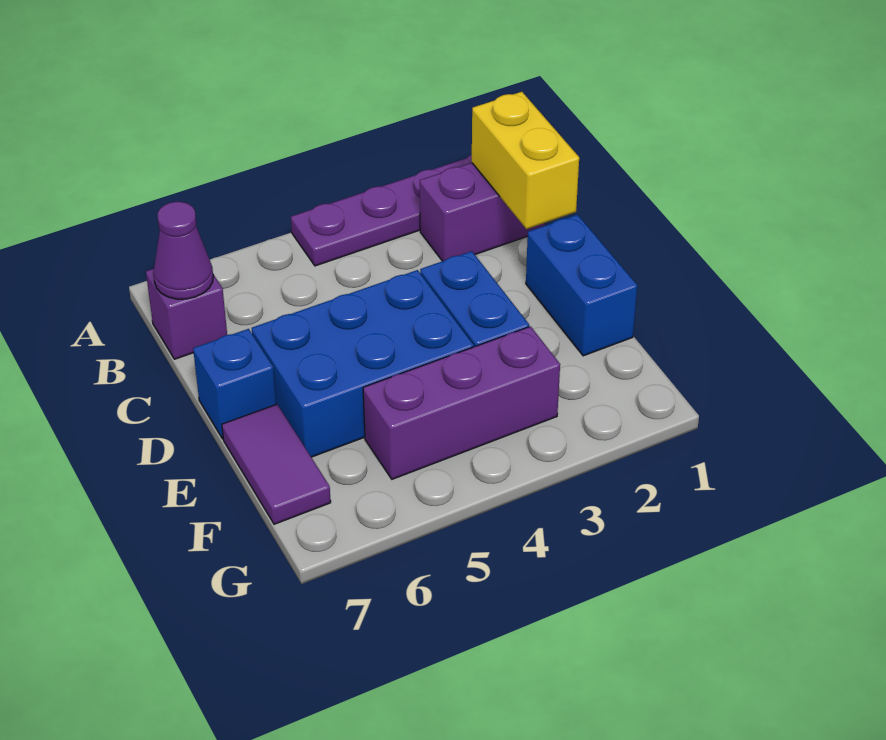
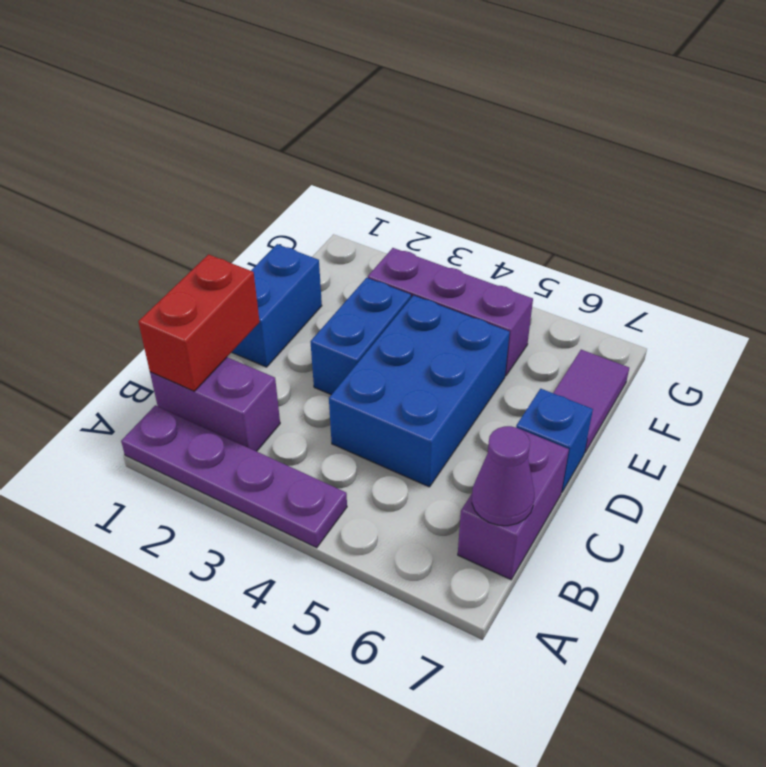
yellow brick B1:C1 level 2 -> red brick B1:C1 level 2
purple brick B7 level 1 -> purple brick B7:C7 level 1
blue brick D4:E6 level 1 -> blue brick C4:E5 level 1

